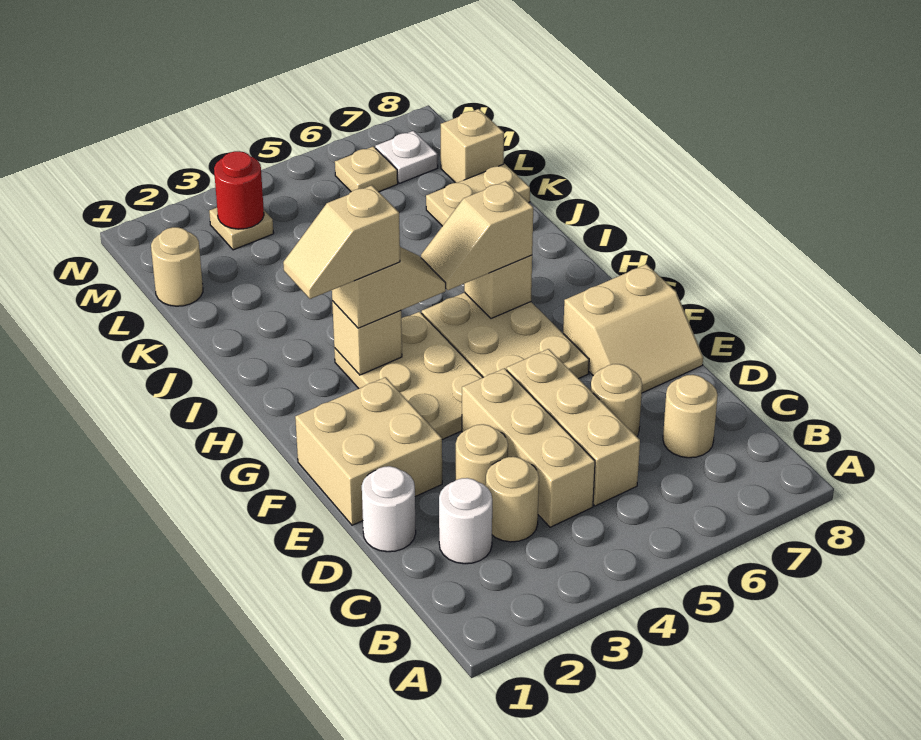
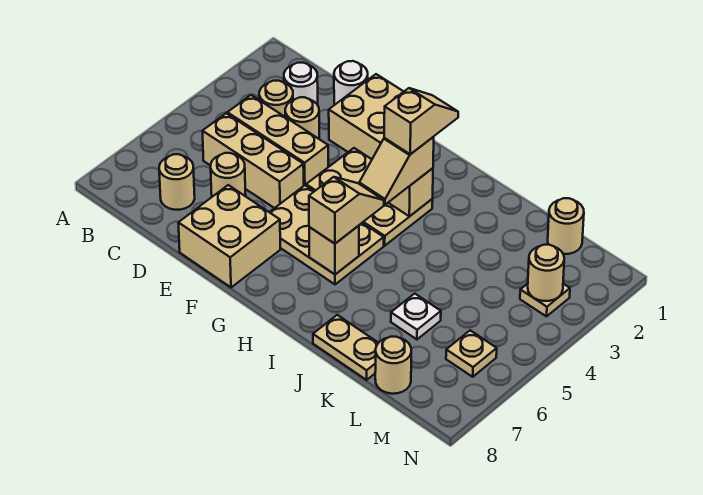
tan slope E7:F8 level 1 top F -> tan brick E7:F8 level 1
tan plate K7:K8 level 1 -> tan plate J8:K8 level 1
tan brick L8 level 1 -> tan round brick L8 level 1
red round brick M3 level 2 -> tan round brick M3 level 2
white plate M7 level 1 -> white plate K6 level 1

